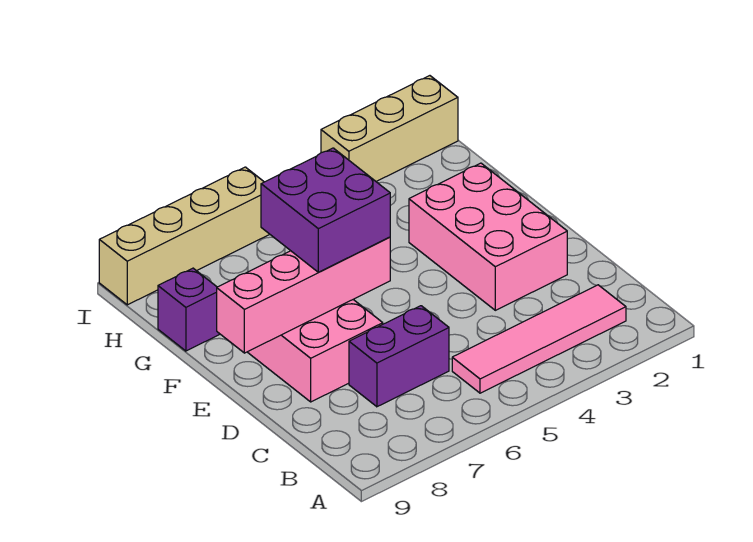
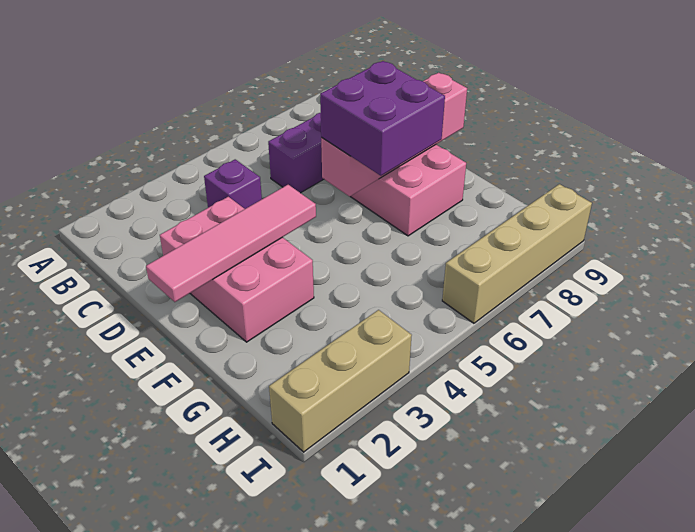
pink tile B2:B5 level 1 -> pink tile E1:E4 level 2
purple brick G9 level 1 -> purple brick C4 level 1

